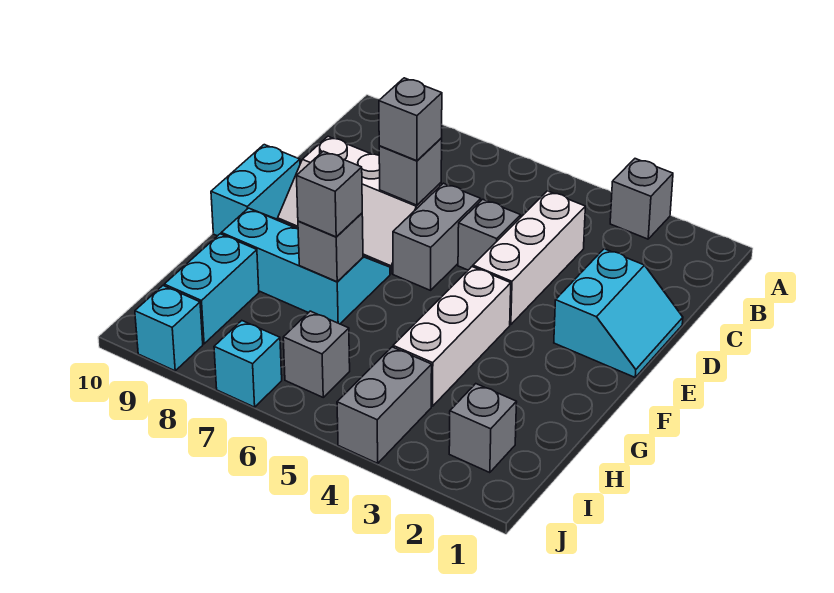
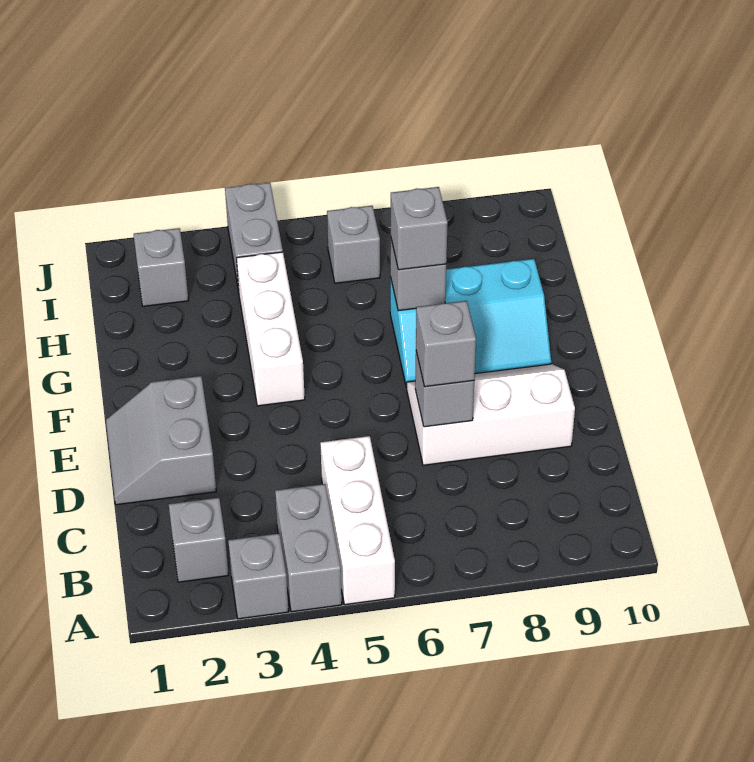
white brick C4:E4 level 1 -> white brick A5:C5 level 1
cyan slope D1:E2 level 1 top 2 -> grey slope D1:E2 level 1 top 2
grey brick D5 level 1 -> grey brick B2 level 1
grey brick D6:E6 level 1 -> grey brick A4:B4 level 1
cyan brick E10:F10 level 1 -> none
cyan brick H9:I9 level 1 -> none
cyan brick J7 level 1 -> none
cyan brick J9 level 1 -> none

